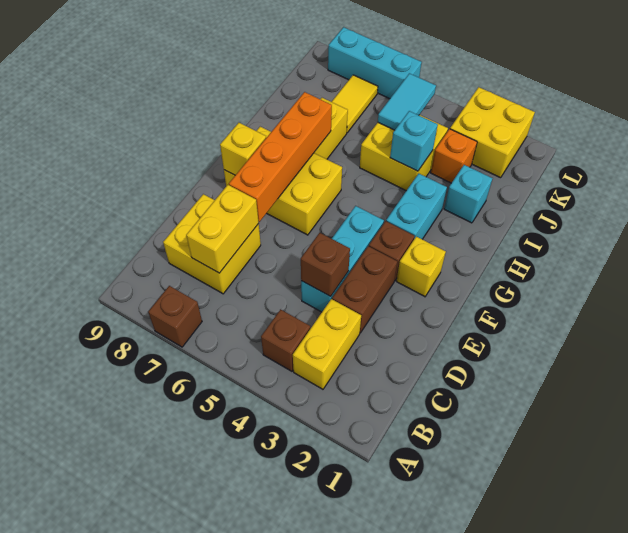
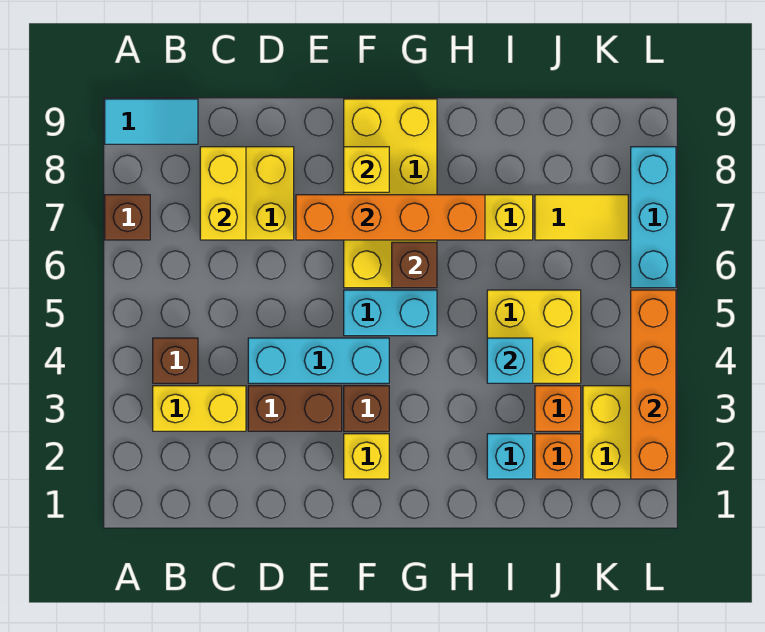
yellow brick C7:D7 level 2 -> yellow brick C7:C8 level 2
brown brick D4 level 2 -> brown brick G6 level 2
yellow brick F6:G8 level 1 -> yellow brick F6:G9 level 1
cyan brick G3:H3 level 1 -> cyan brick F5:G5 level 1
none -> orange brick J2 level 1
cyan tile J5:K5 level 2 -> cyan tile A9:B9 level 1
none -> orange brick L2:L5 level 2

